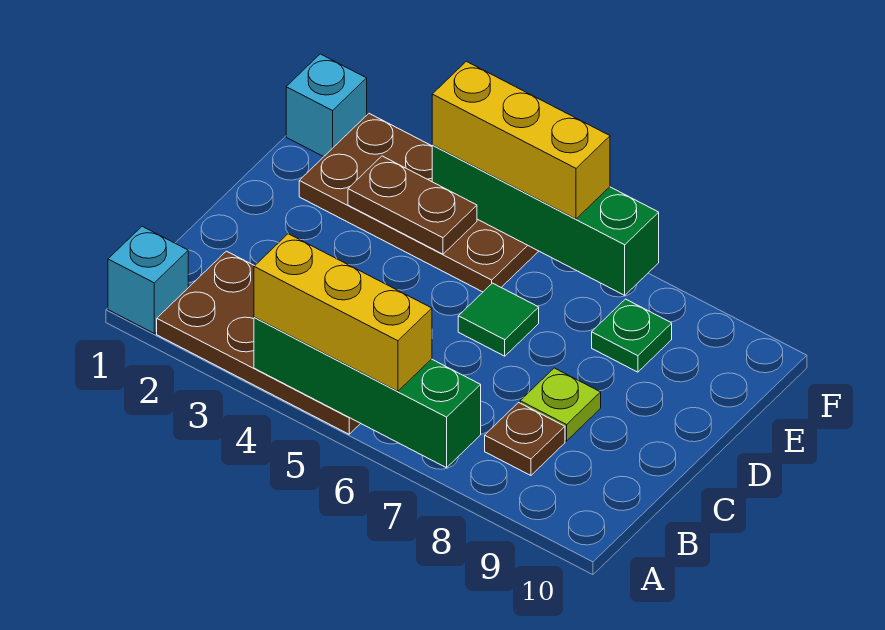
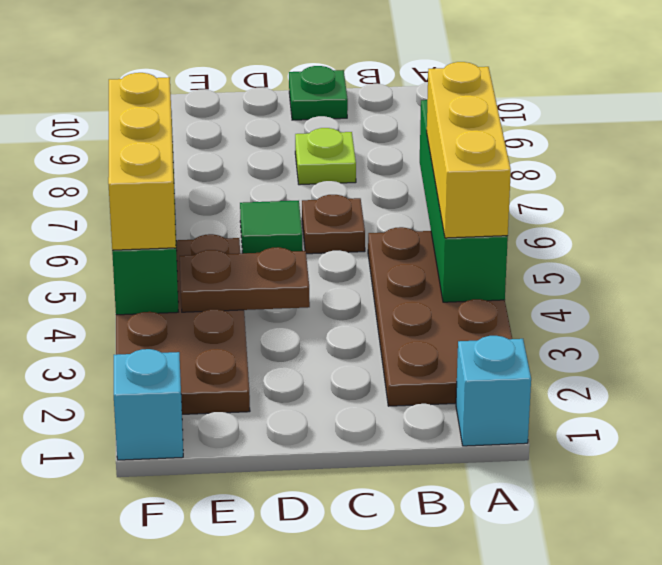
brown plate B8 level 1 -> brown plate C6 level 1
brown plate E3:E4 level 2 -> brown plate D4:E4 level 2
green plate E8 level 1 -> green plate C10 level 1

